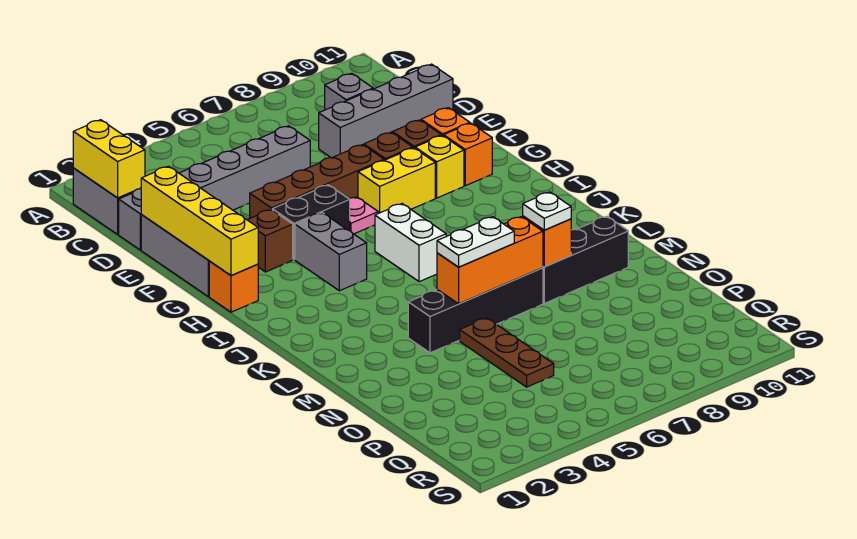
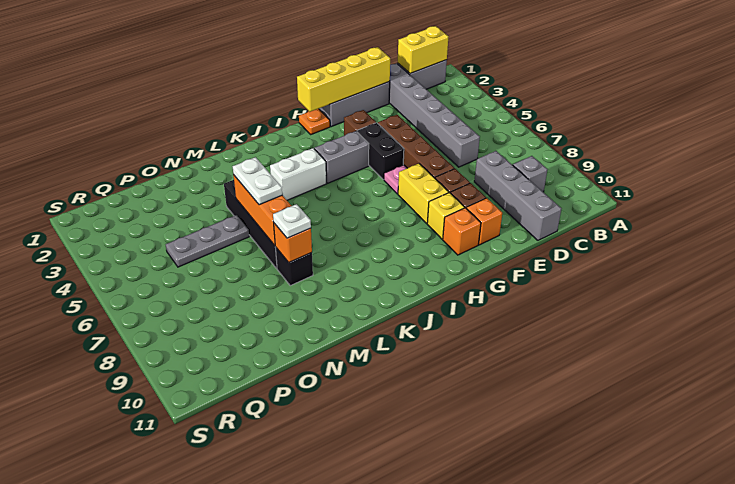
orange brick H1 level 1 -> orange plate H1 level 1
white brick I6:J6 level 1 -> white brick J4:K4 level 1
black brick M8:M10 level 1 -> black brick M8 level 1
brown plate N5:P5 level 1 -> grey plate N5:P5 level 1

